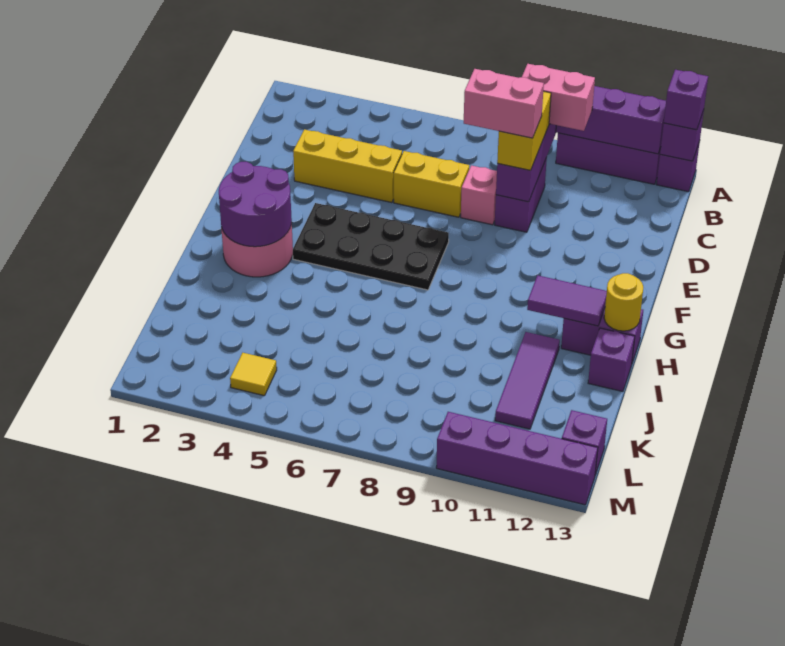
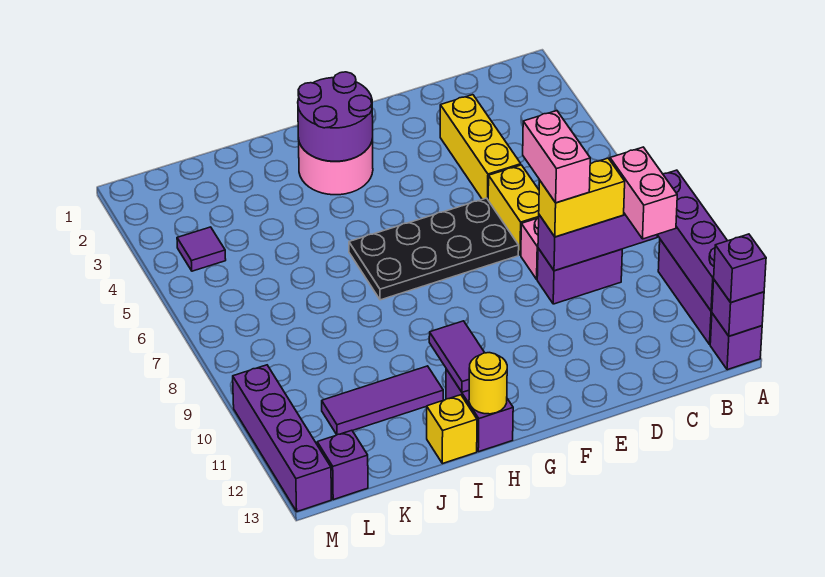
black plate F4:G7 level 1 -> black plate E6:H7 level 1
purple brick I13 level 1 -> yellow brick I13 level 1
yellow tile L4 level 1 -> purple tile L4 level 1

